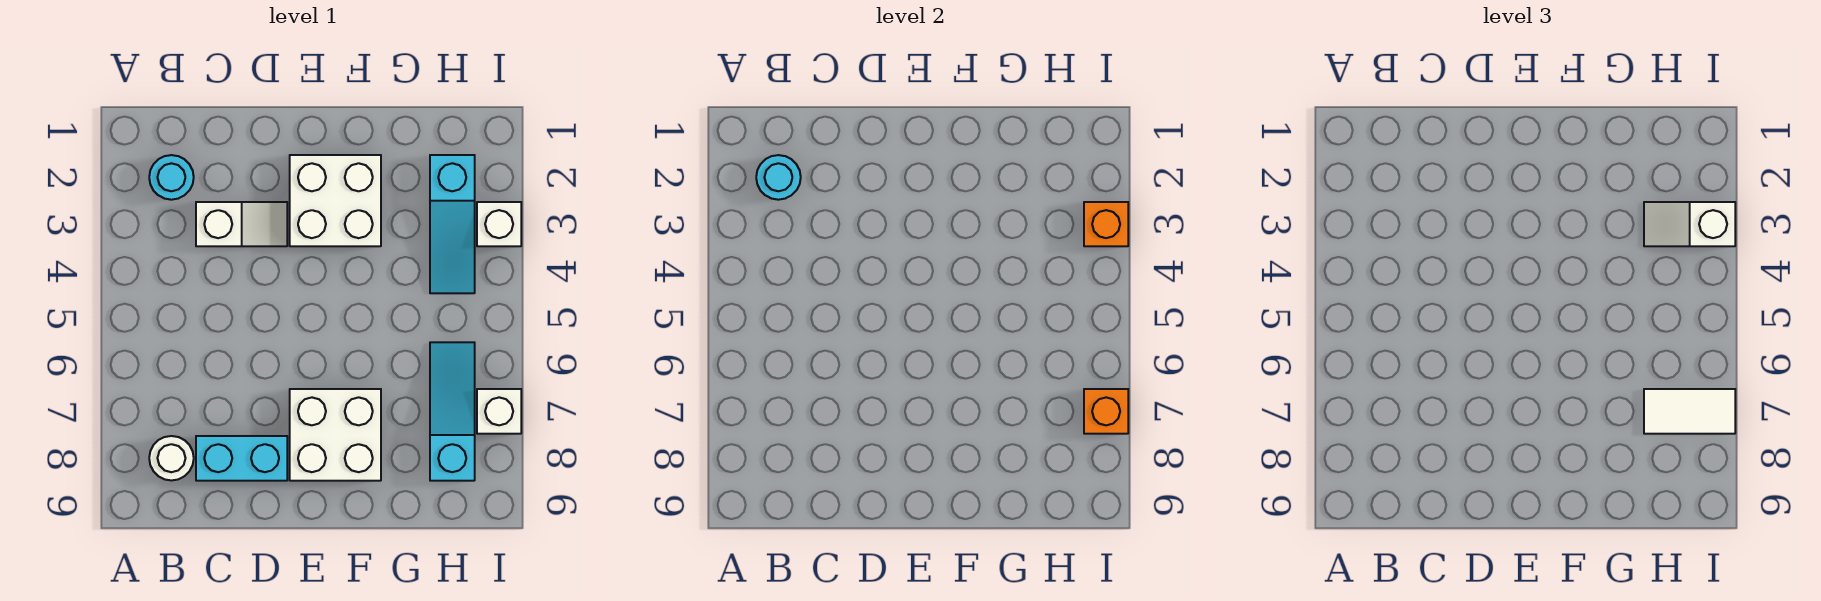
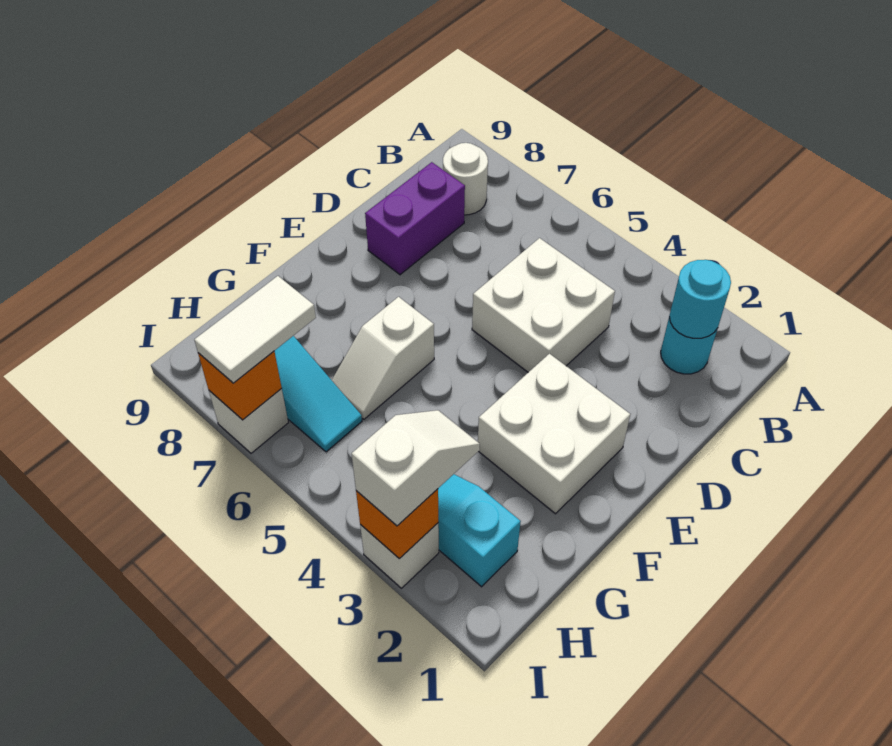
white slope C3:D3 level 1 top C -> white slope F6:G6 level 1 top F
cyan brick C8:D8 level 1 -> purple brick C8:D8 level 1
white brick E7:F8 level 1 -> white brick C4:D5 level 1

